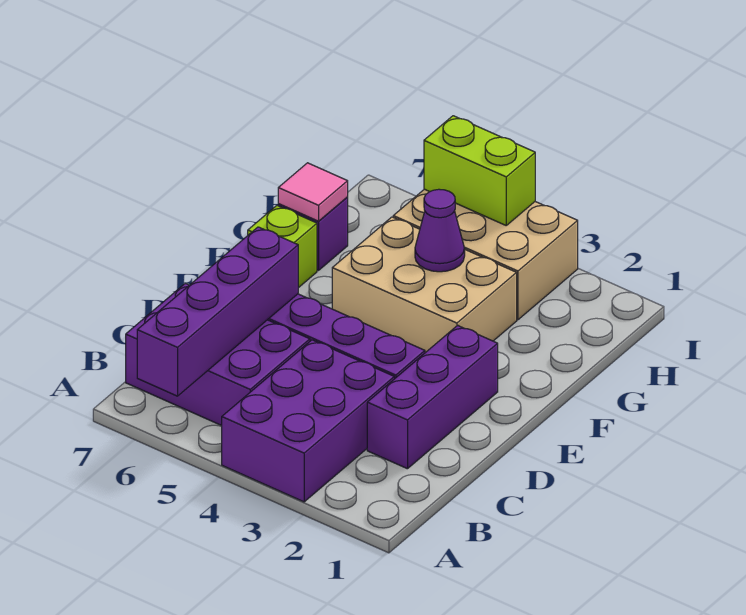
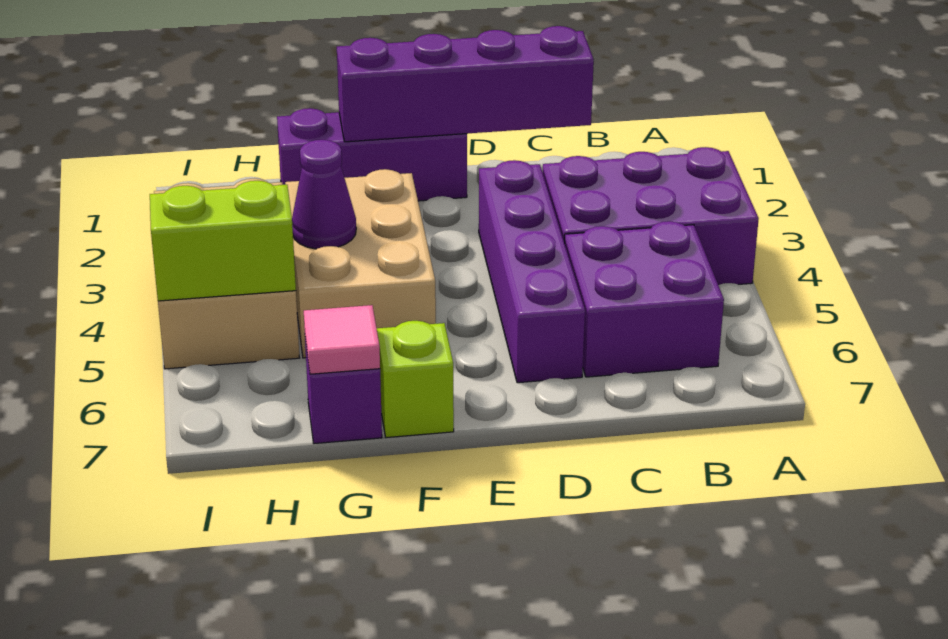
purple brick A6:D6 level 2 -> purple brick C1:F1 level 2
purple brick B5:C7 level 1 -> purple brick B5:C6 level 1
purple brick C2:E2 level 1 -> purple brick E1:G1 level 1
lime brick I4:I5 level 2 -> lime brick H5:I5 level 2

